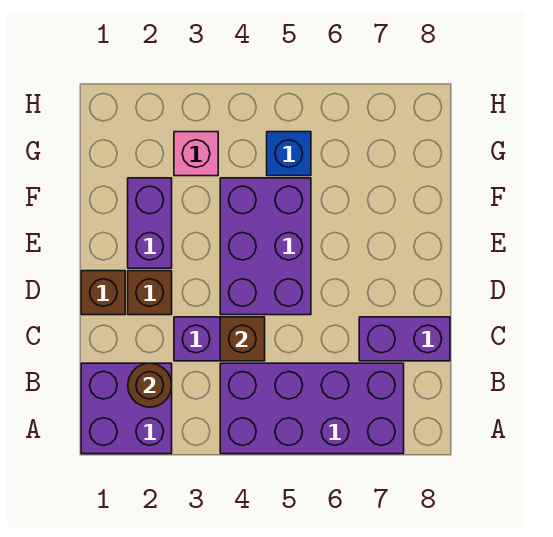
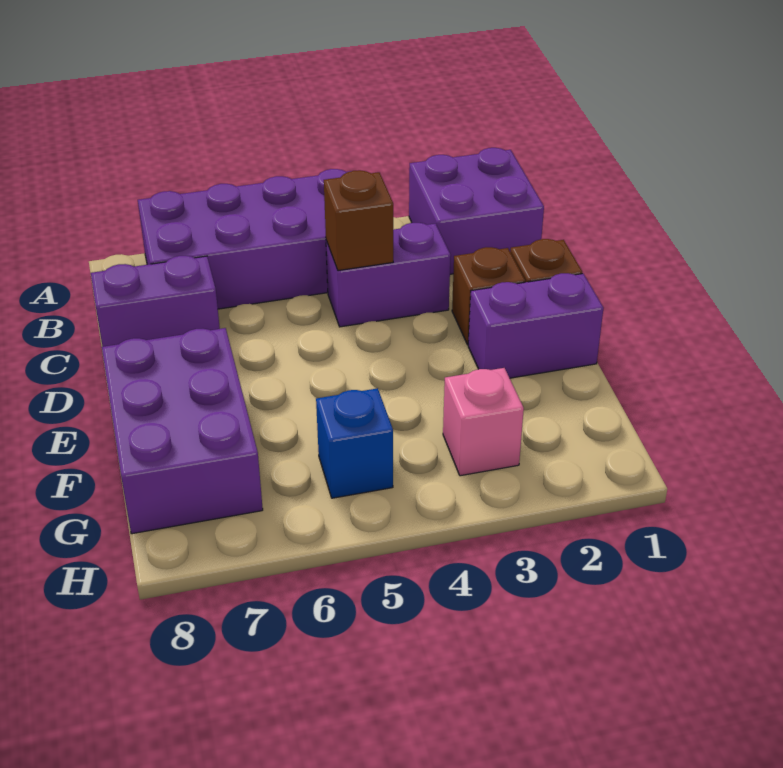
brown round brick B2 level 2 -> none
purple brick D4:F5 level 1 -> purple brick E7:G8 level 1
purple brick E2:F2 level 1 -> purple brick E1:E2 level 1

